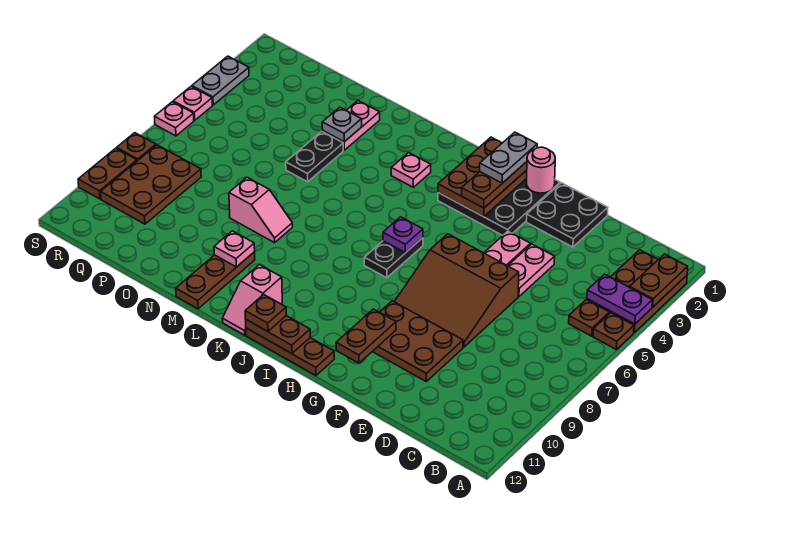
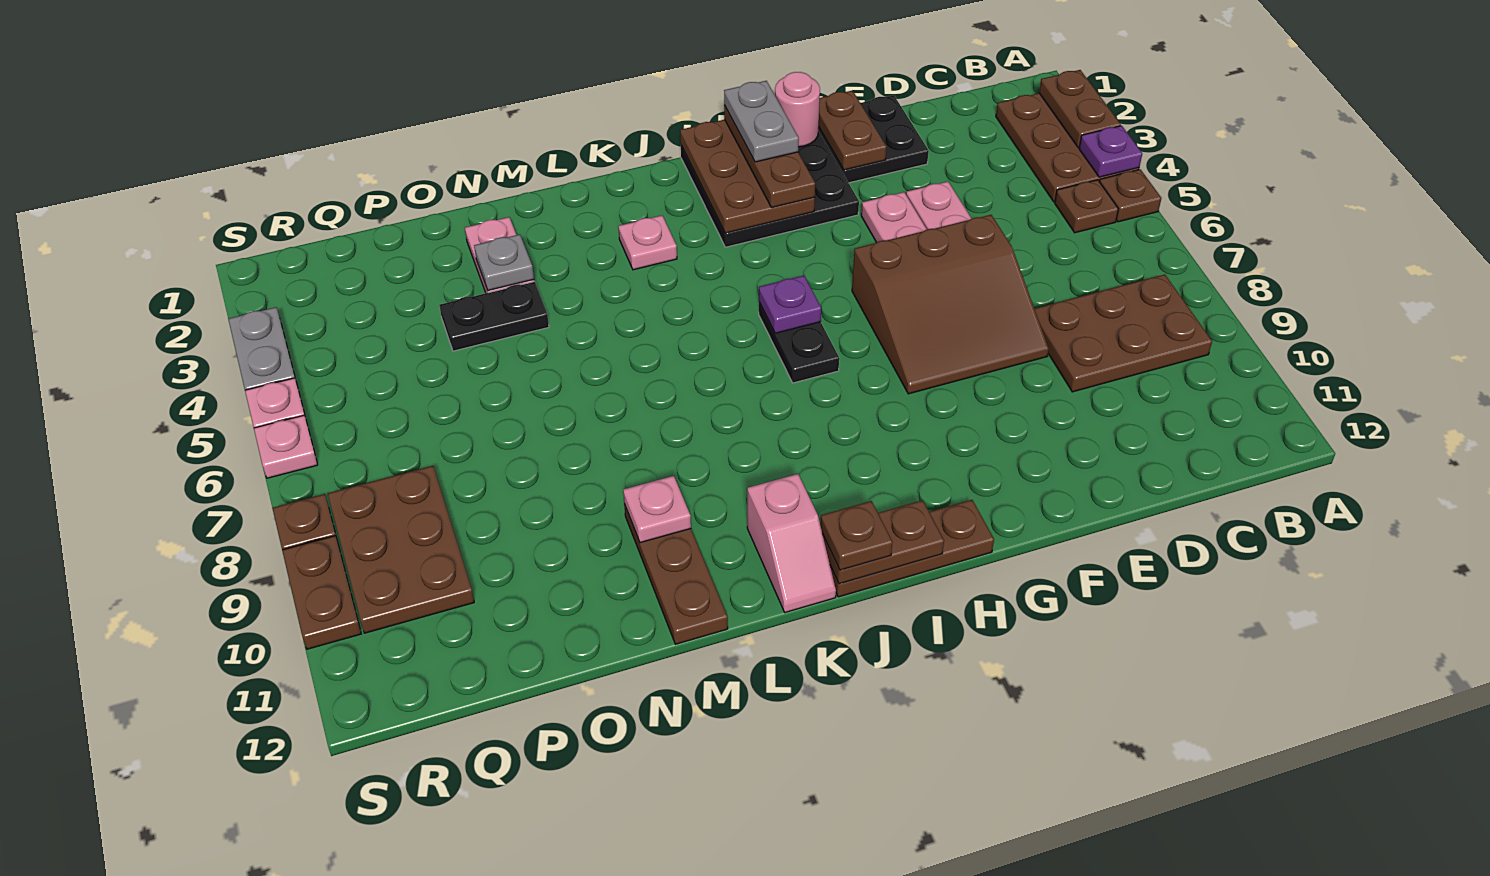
purple plate A4:B4 level 2 -> purple plate A4 level 2
brown plate E9:G10 level 1 -> brown plate B8:D9 level 1
brown plate G10:G11 level 2 -> brown plate F1:F2 level 2
pink slope M8:N8 level 1 top N -> none
black plate N4:N5 level 1 -> black plate N4:O4 level 1

